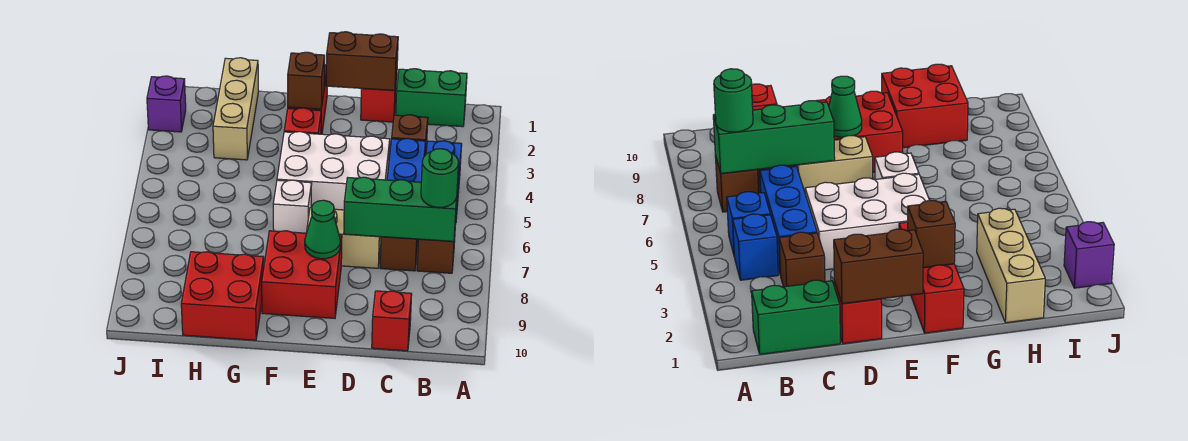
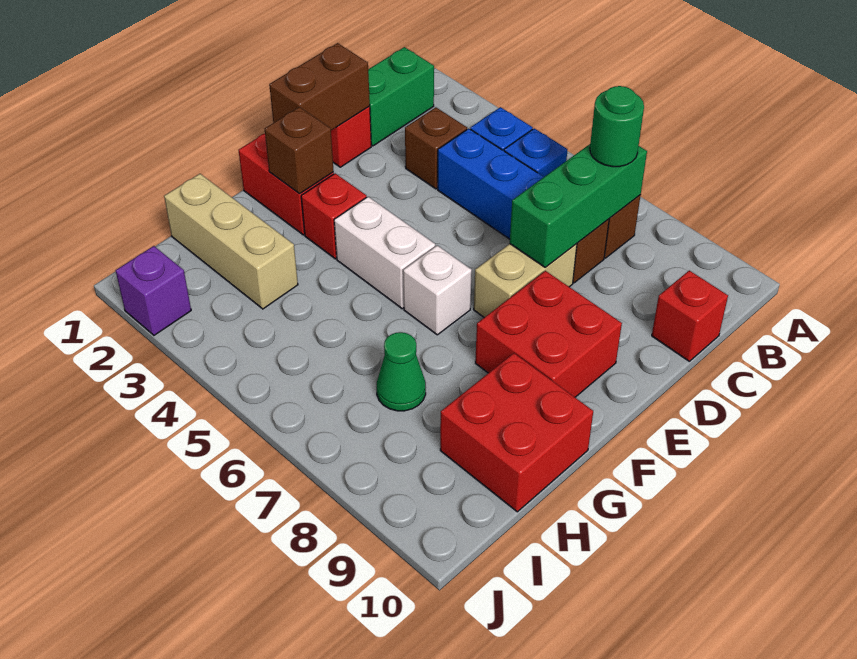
white brick D4:F5 level 1 -> white brick F4:F5 level 1
green cone E8 level 2 -> green cone H7 level 1

